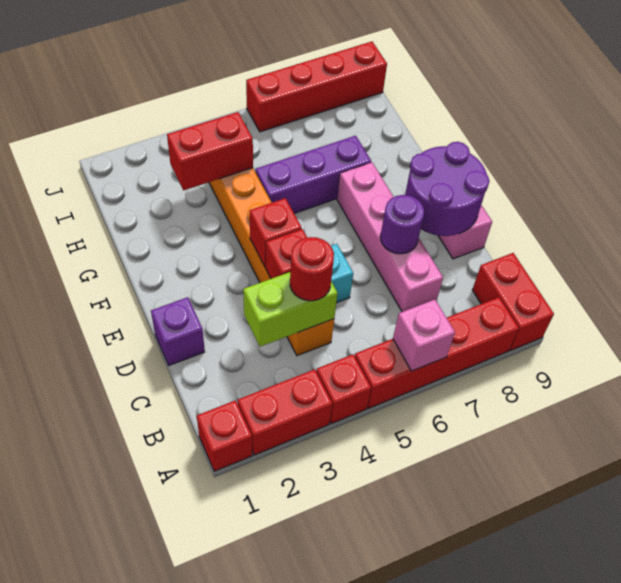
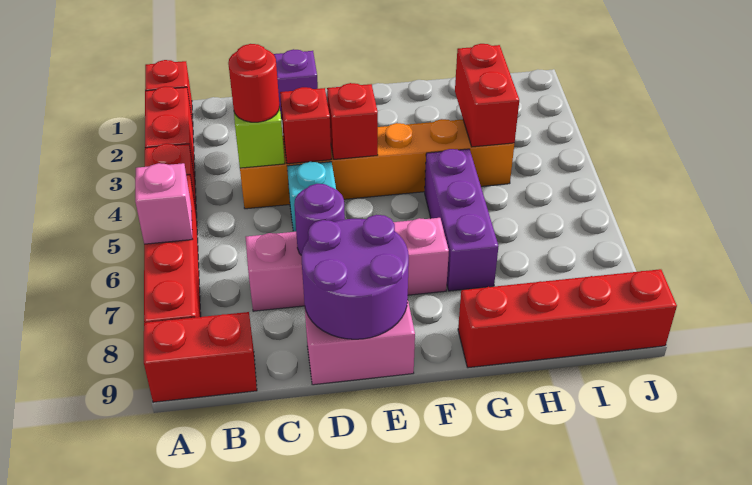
red brick J6:J9 level 1 -> red brick G9:J9 level 1

